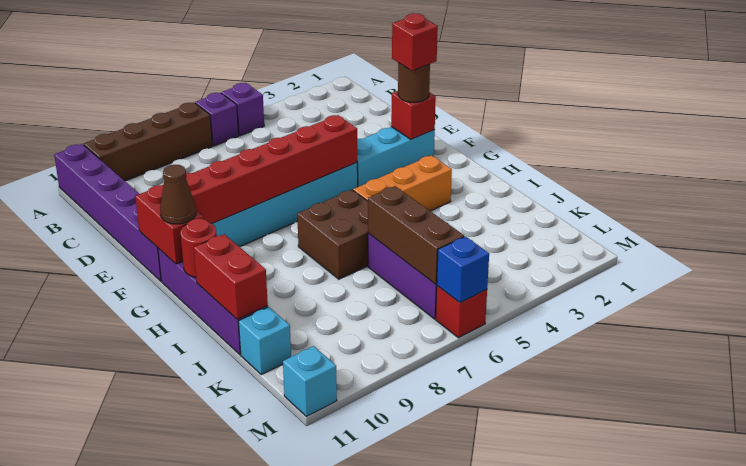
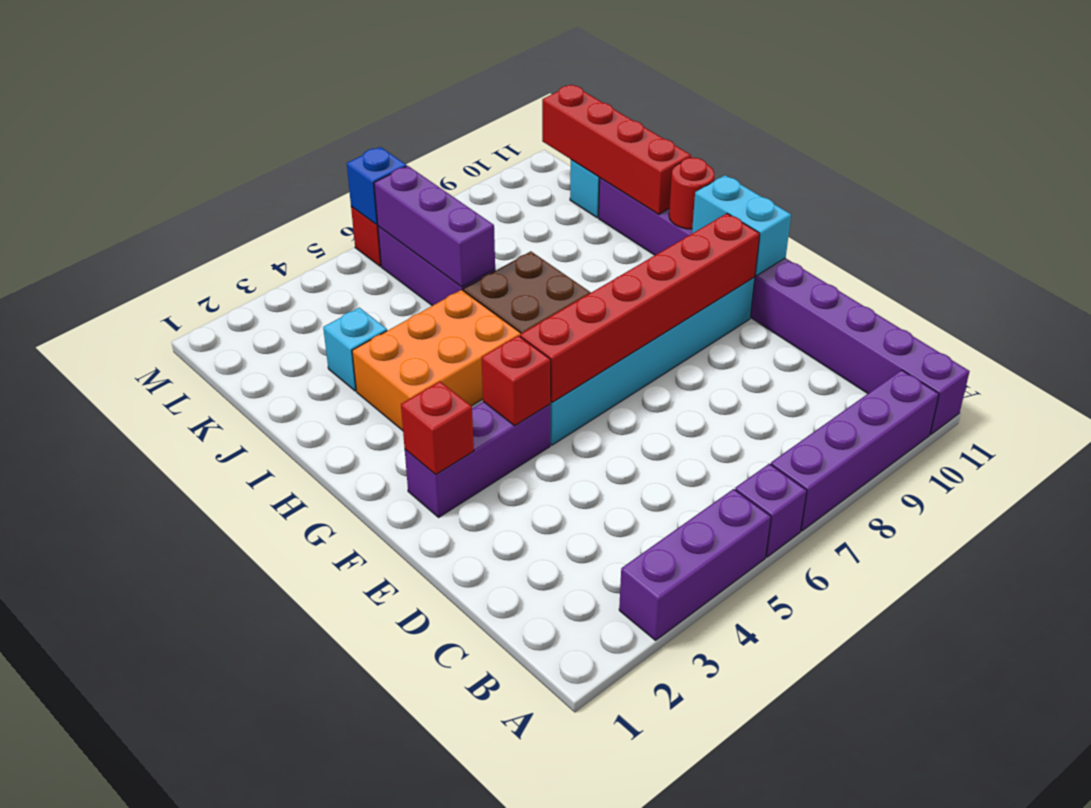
purple brick A5 level 1 -> purple brick A3:A5 level 1
brown brick A7:A10 level 1 -> purple brick A7:A10 level 1
cyan brick F2:F4 level 1 -> purple brick F2:F4 level 1
brown round brick F2 level 3 -> none
red brick F2 level 4 -> red brick F4 level 2
red brick F11:G11 level 2 -> cyan brick F11:G11 level 2
brown cone G11 level 3 -> none
orange brick H3:H5 level 1 -> orange brick H3:I5 level 1
red brick I11:J11 level 2 -> red brick I11:L11 level 2
brown brick J6:L6 level 2 -> purple brick J6:L6 level 2
cyan brick M11 level 1 -> cyan brick J3 level 1

